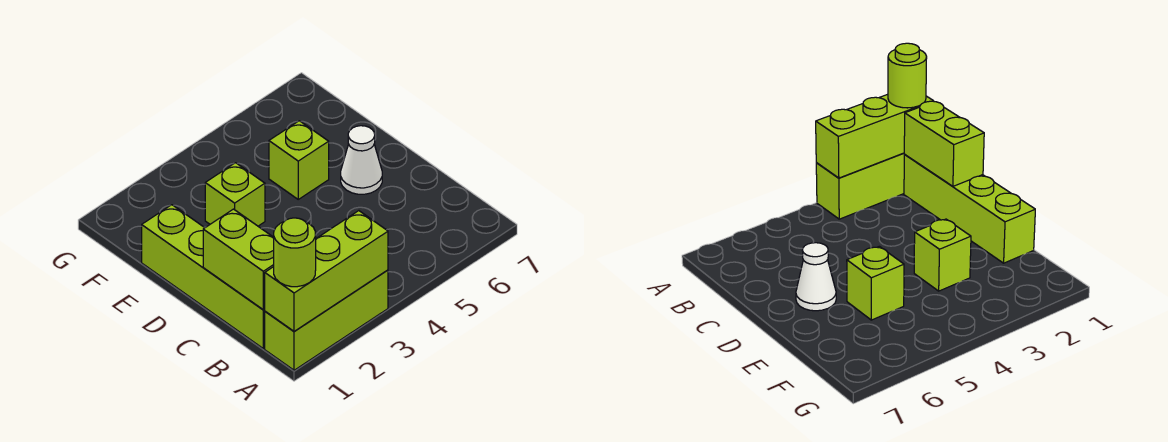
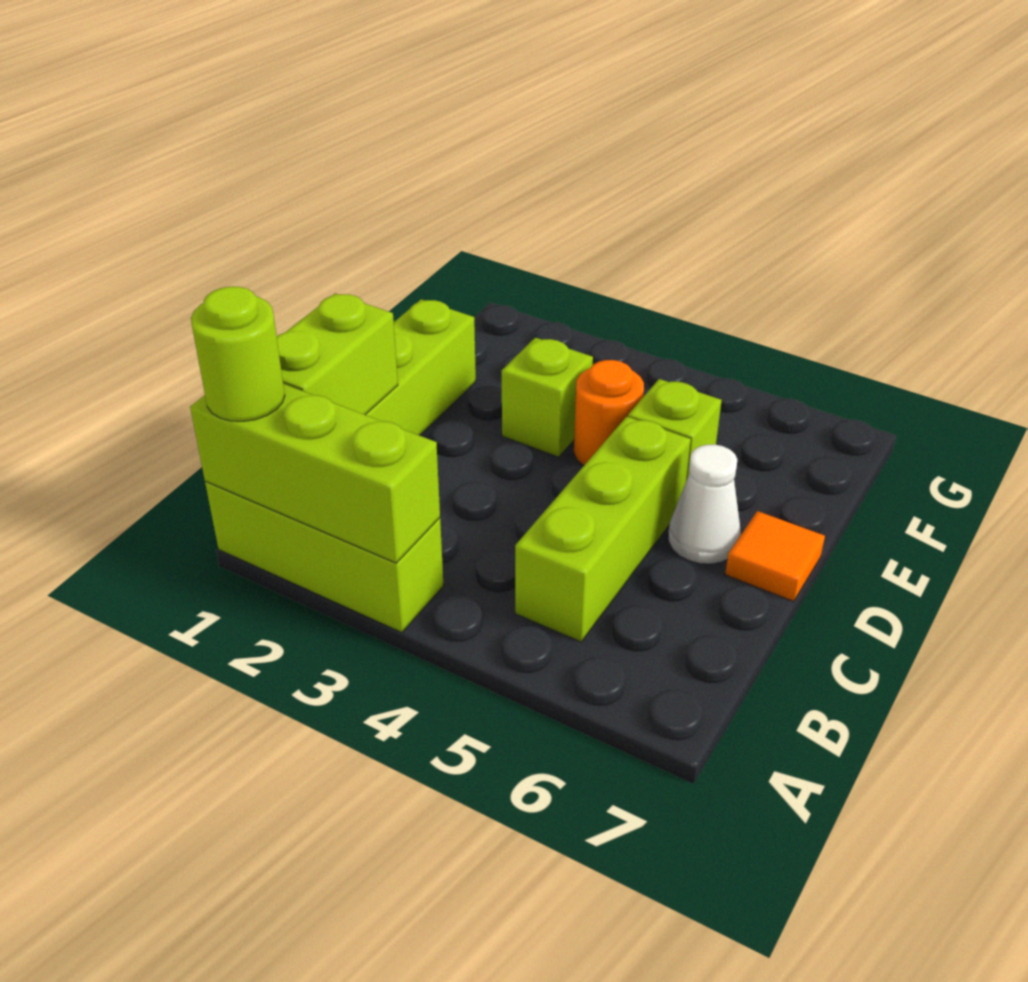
none -> lime brick B5:D5 level 1
none -> orange tile D7 level 1
none -> orange round brick E4 level 1

